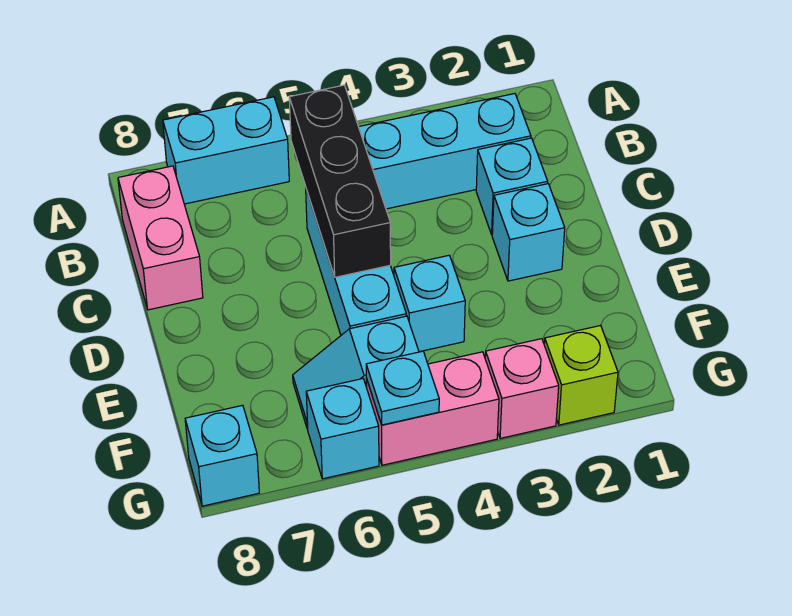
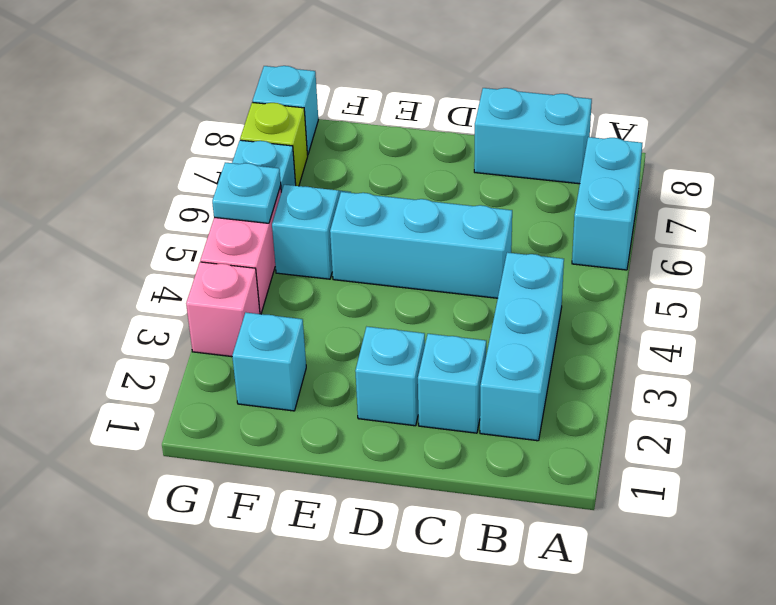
black brick B5:D5 level 2 -> none
pink brick B8:C8 level 1 -> cyan brick B8:C8 level 1
cyan brick E4 level 1 -> cyan brick F2 level 1
lime brick G2 level 1 -> lime brick G7 level 1

